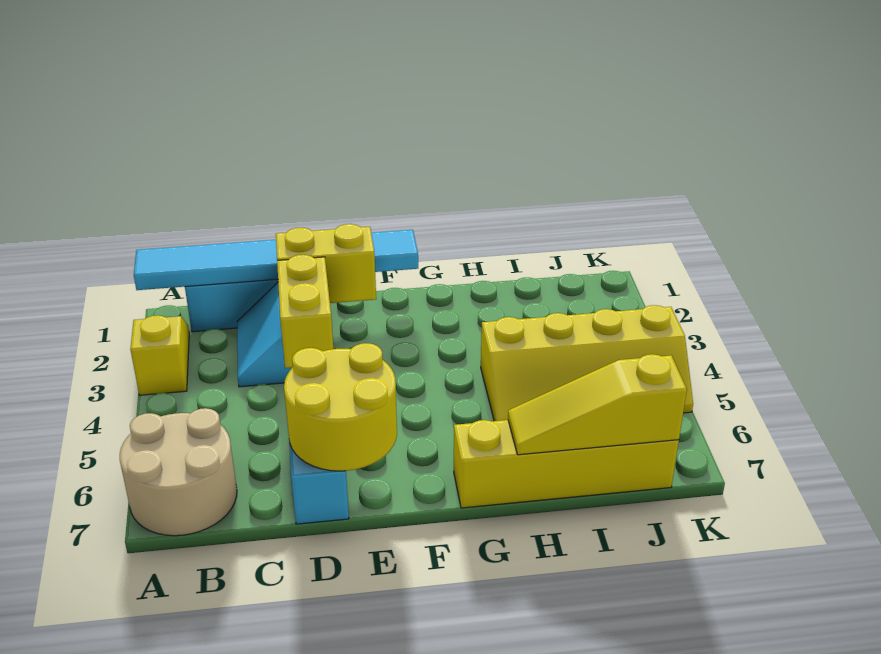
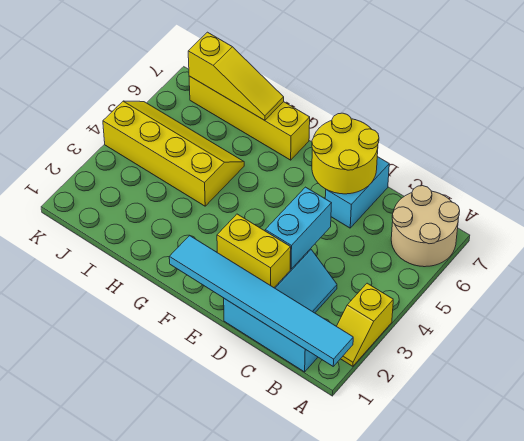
yellow brick D3:D4 level 2 -> cyan brick D3:D4 level 2

